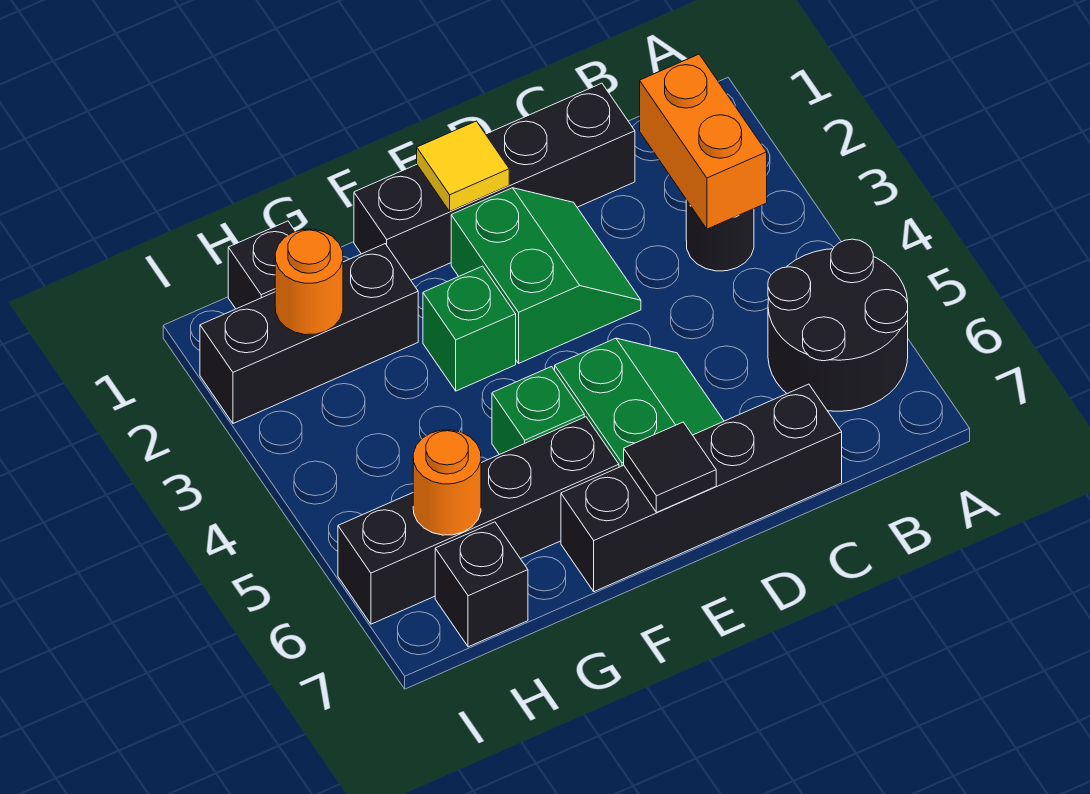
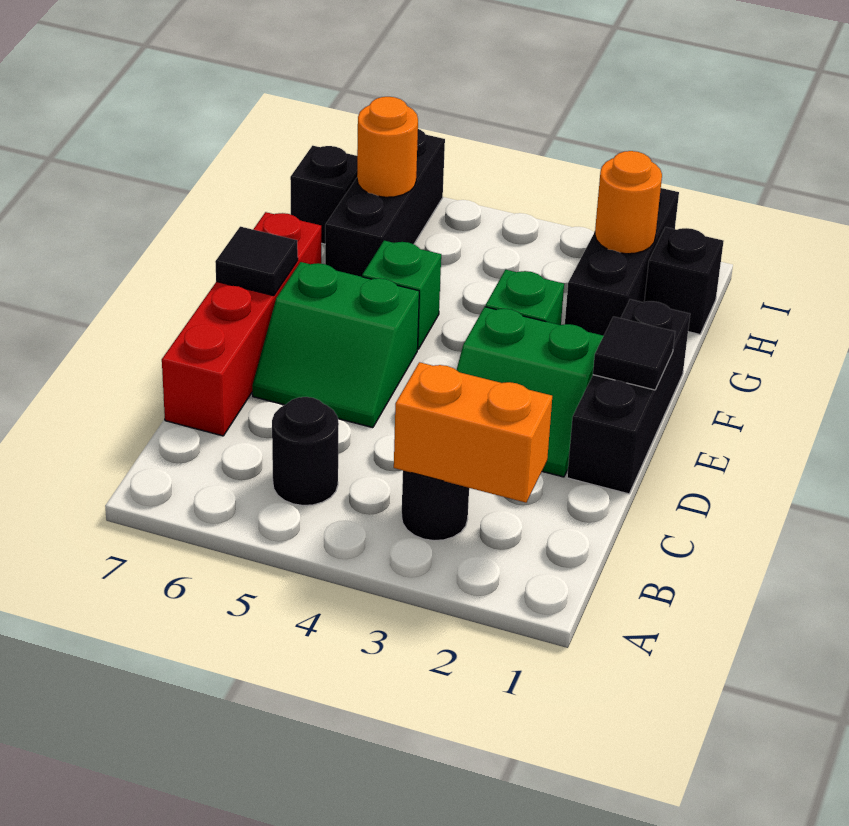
black round brick A5:B6 level 1 -> black round brick B5 level 1
black brick C1:F1 level 1 -> black brick D1:F1 level 1
black brick C7:F7 level 1 -> red brick C7:F7 level 1
yellow tile E1 level 2 -> black tile E1 level 2
black brick F6:I6 level 1 -> black brick G6:I6 level 1

